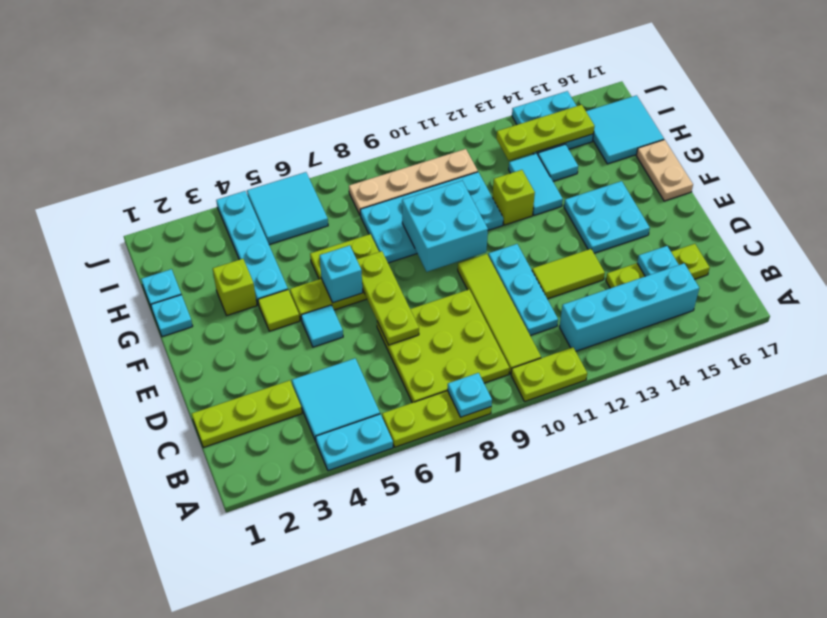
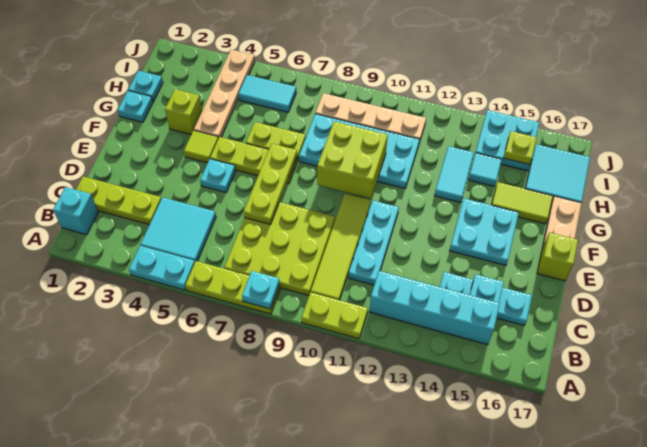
lime plate C14:C16 level 1 -> cyan plate C14:C16 level 1
lime tile D12:D13 level 1 -> lime tile G15:G16 level 1
cyan tile E5 level 1 -> cyan plate E5 level 1
cyan brick F6 level 2 -> cyan brick B1 level 1
cyan brick F9:G10 level 2 -> lime brick F9:G10 level 2
cyan plate G4:J4 level 1 -> tan plate G4:J4 level 1
lime brick G12 level 1 -> lime brick E17 level 1
cyan tile I5:J6 level 1 -> cyan tile I5:I6 level 1
lime plate I13:I15 level 2 -> lime plate I15 level 2

